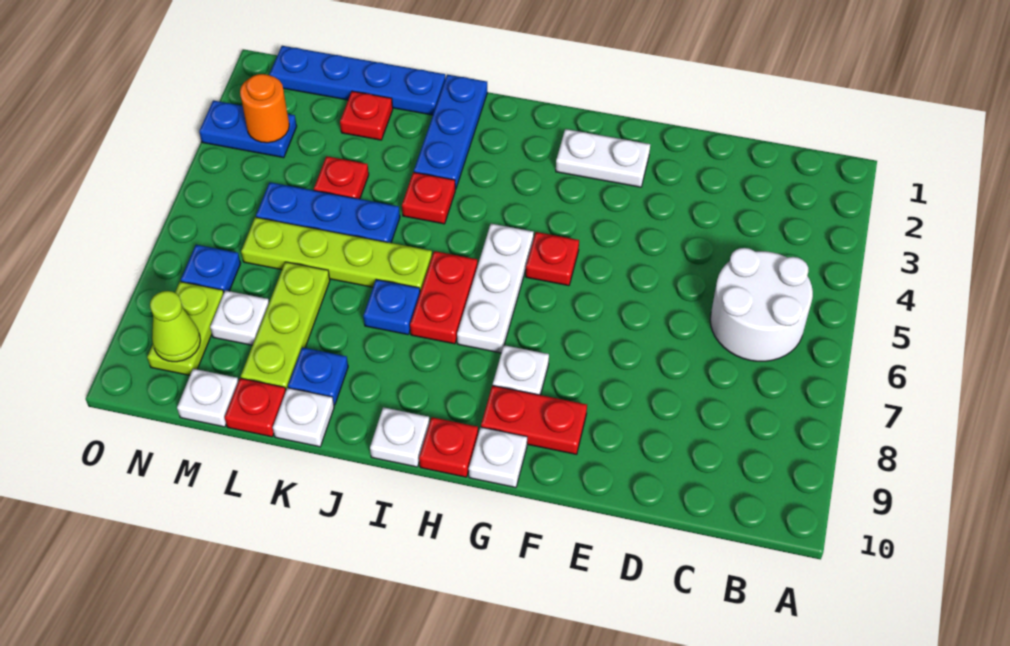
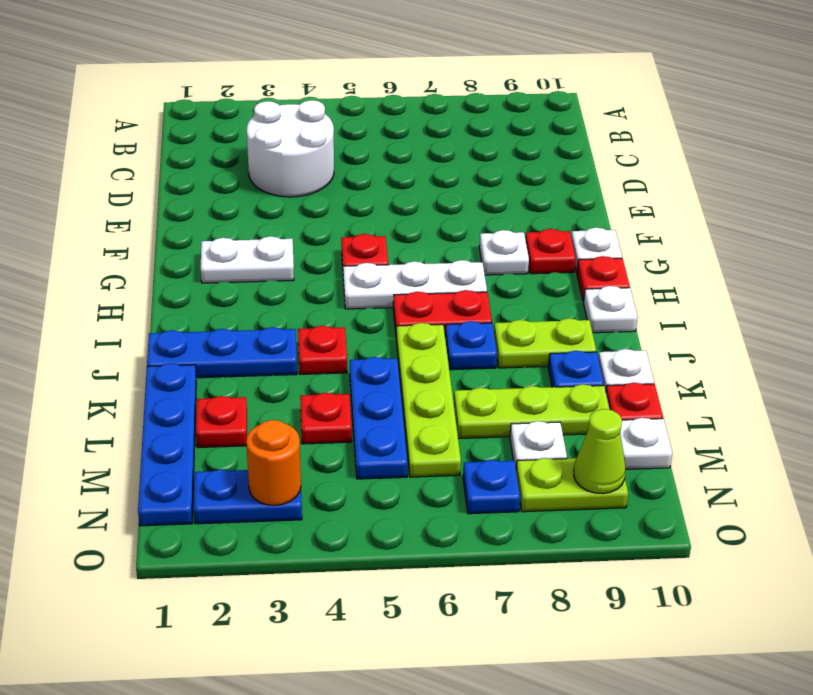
white round brick B5:C6 level 1 -> white round brick C3:D4 level 1
white plate F2:G2 level 1 -> white plate G2:G3 level 1
red plate F9:G9 level 1 -> red plate G9 level 1
none -> lime plate J8:J9 level 1
blue plate N3:O3 level 1 -> blue plate N2:N3 level 1

